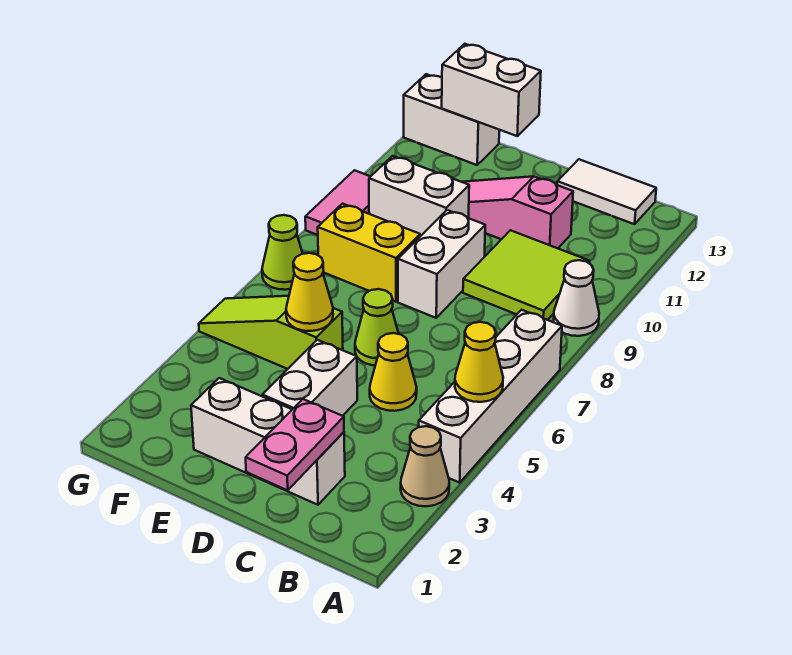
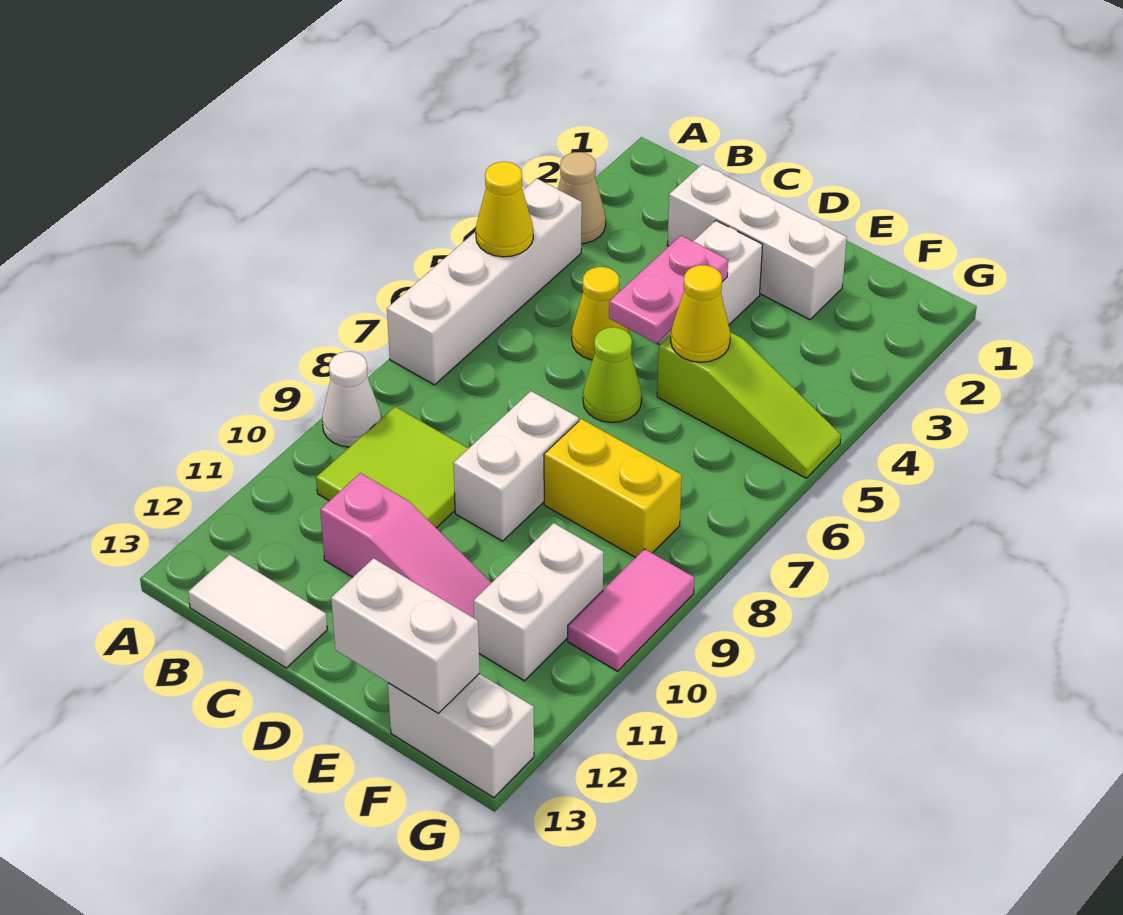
pink plate C1:C2 level 2 -> pink plate D4:D5 level 2
white brick E10:F10 level 1 -> white brick F10:F11 level 1
lime cone G7 level 1 -> none

